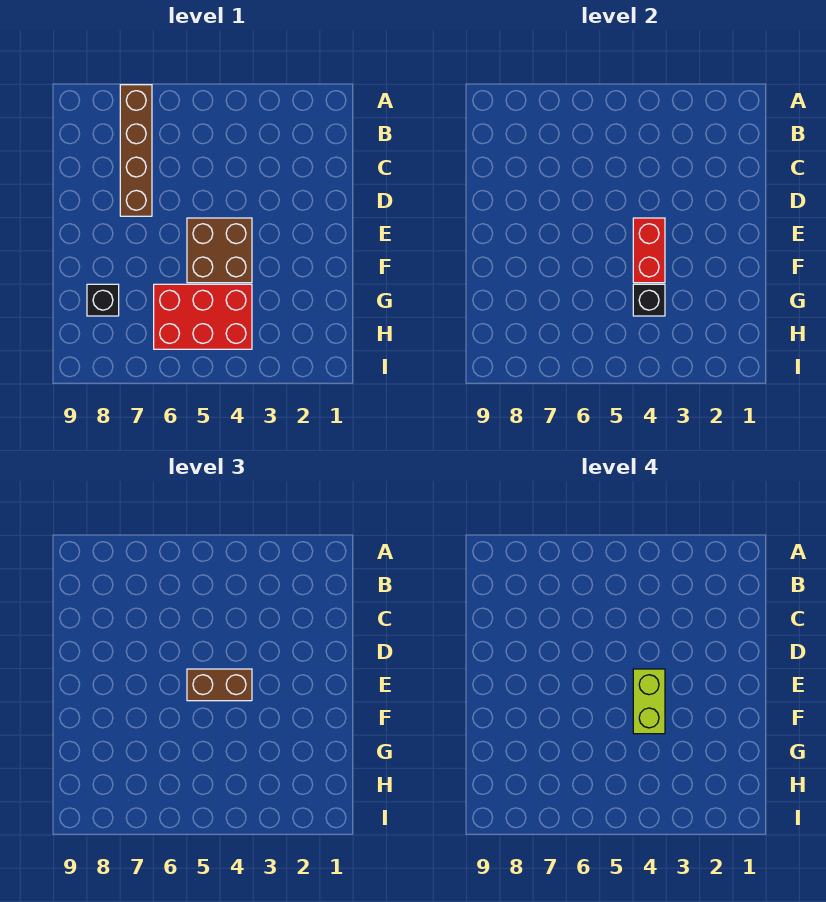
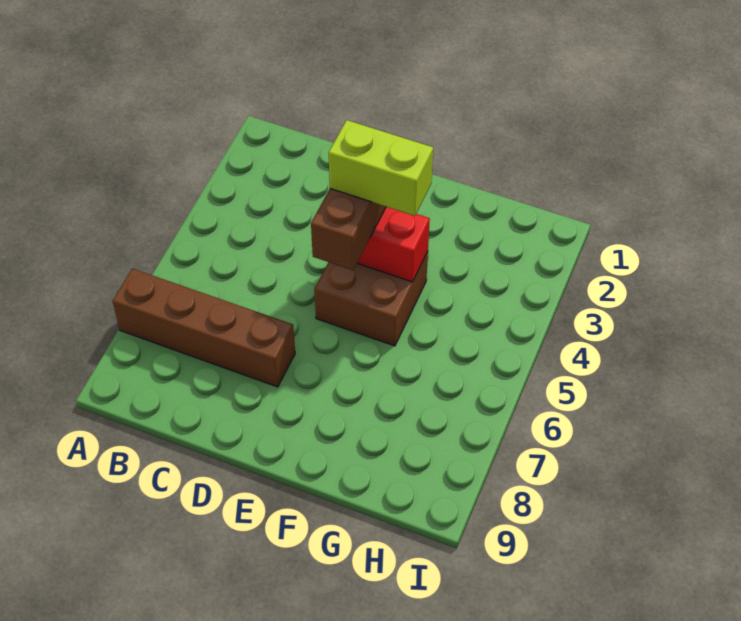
red brick G4:H6 level 1 -> none
black brick G4 level 2 -> none
black brick G8 level 1 -> none

